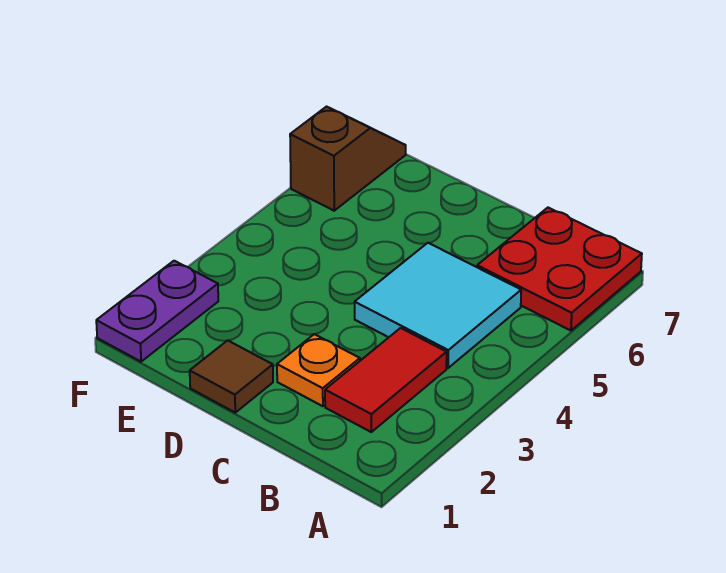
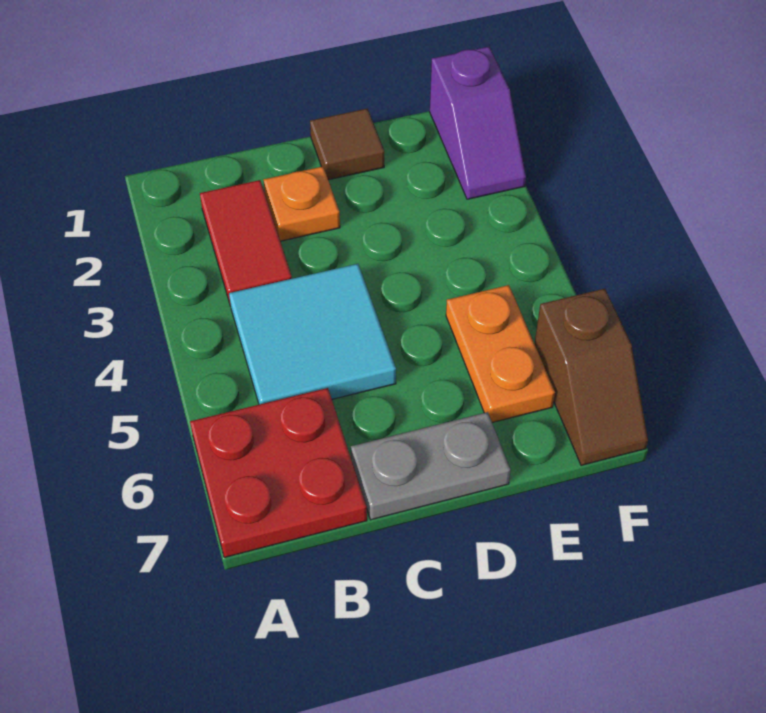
none -> grey plate C7:D7 level 1
none -> orange plate E5:E6 level 1
purple plate F1:F2 level 1 -> purple slope F1:F2 level 1 top 1

